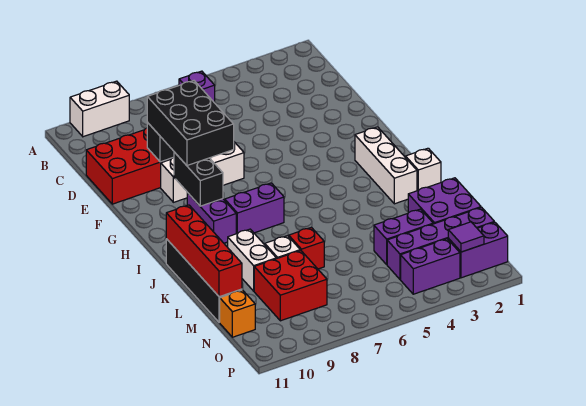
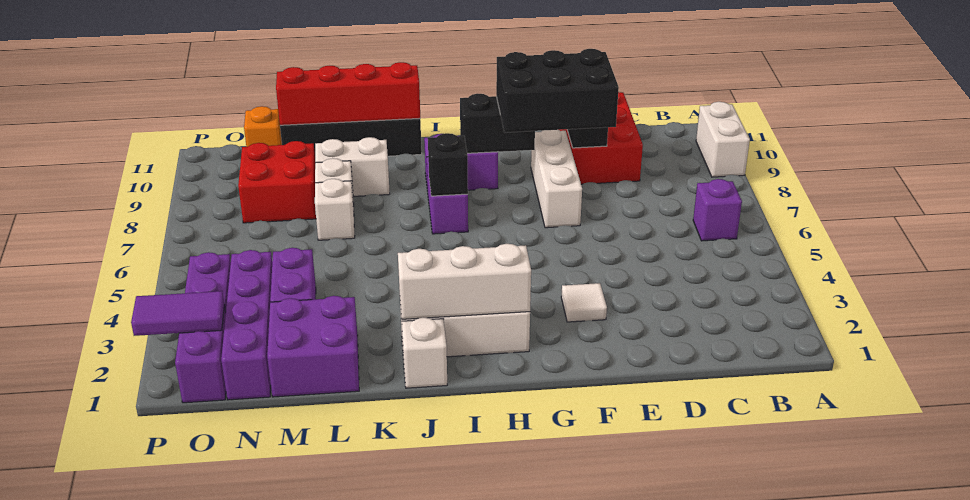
none -> white tile F3 level 1
none -> white brick H2:J2 level 2
none -> black brick I7 level 2
red brick L7 level 1 -> white brick L7 level 1
purple tile O2 level 2 -> purple tile O2:P2 level 2

